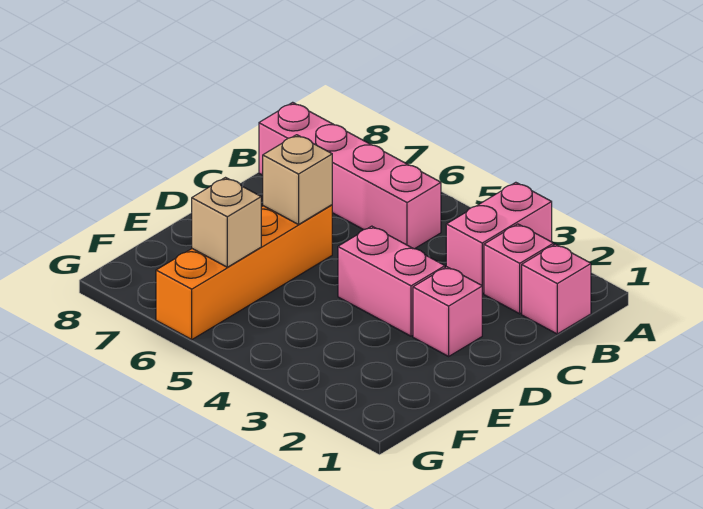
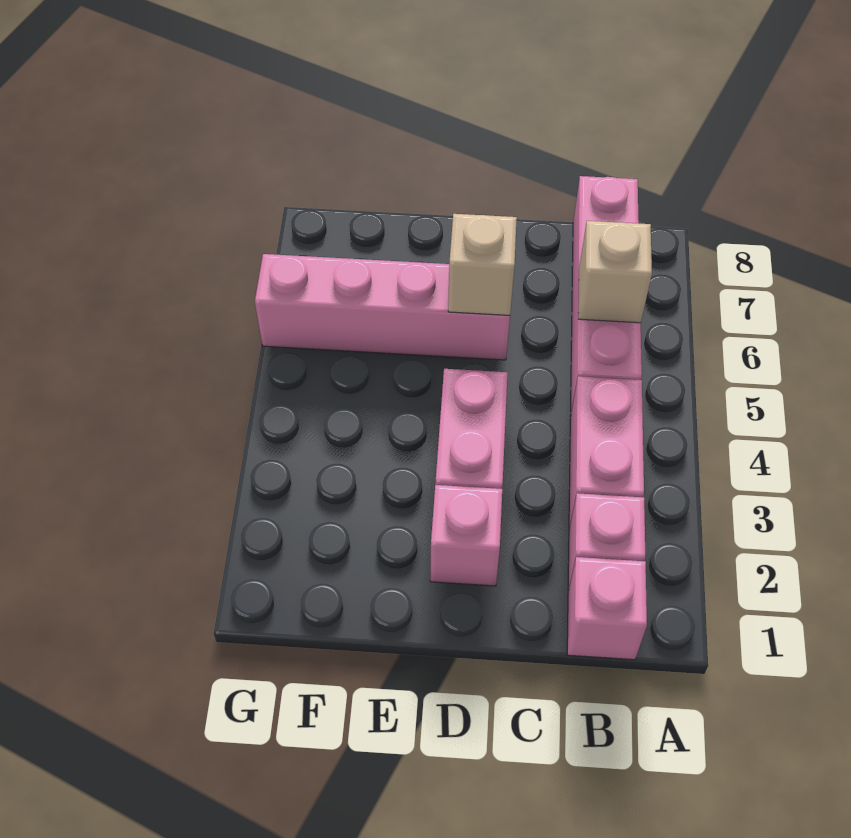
pink brick A3:B3 level 1 -> pink brick B3:B4 level 1
orange brick D6:G6 level 1 -> pink brick D6:G6 level 1
tan brick F6 level 2 -> tan brick B6 level 2

